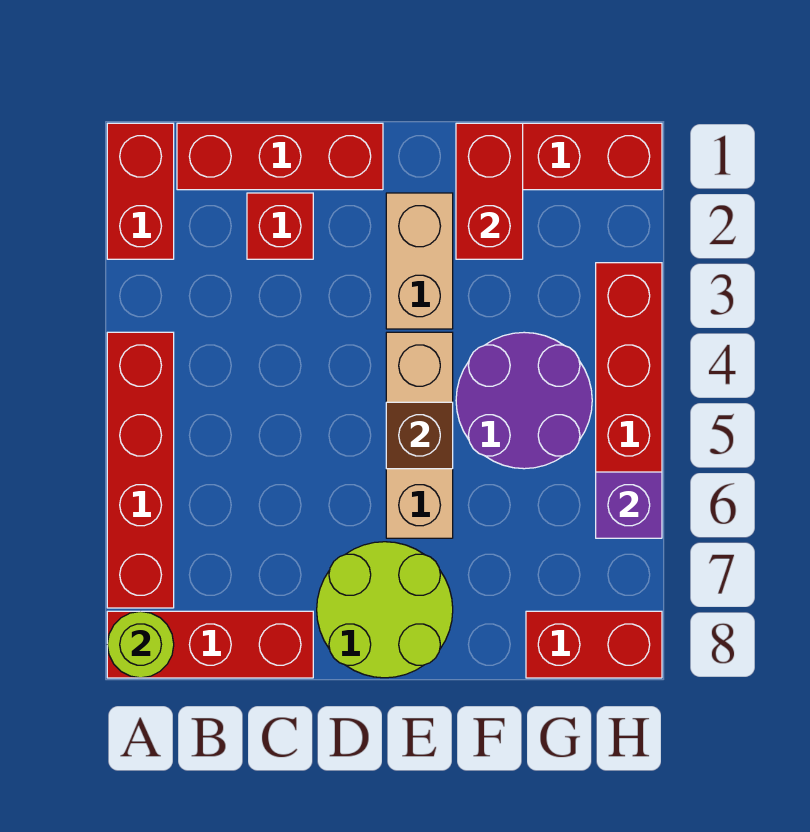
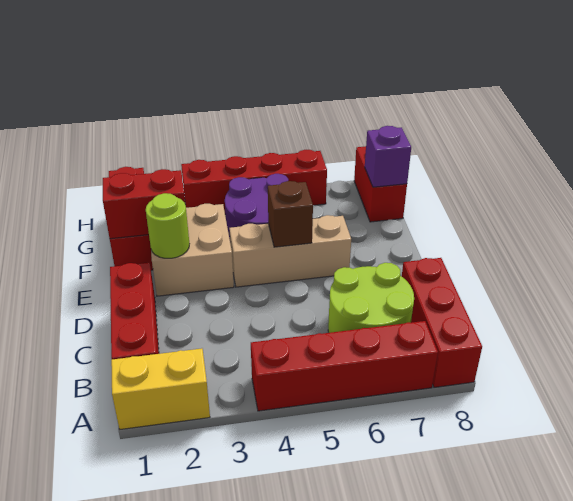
red brick A1:A2 level 1 -> yellow brick A1:A2 level 1
lime round brick A8 level 2 -> lime round brick E2 level 2
red brick C2 level 1 -> none
lime round brick D7:E8 level 1 -> lime round brick B6:C7 level 1
tan brick E2:E3 level 1 -> tan brick E2:F3 level 1
purple brick H6 level 2 -> purple brick G8 level 2

